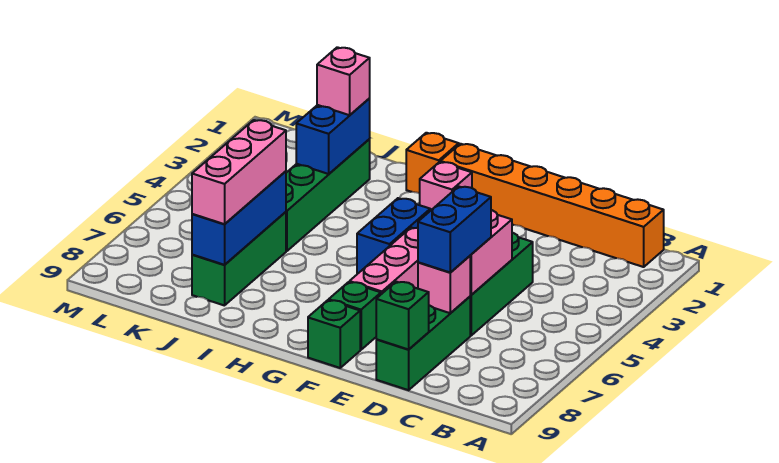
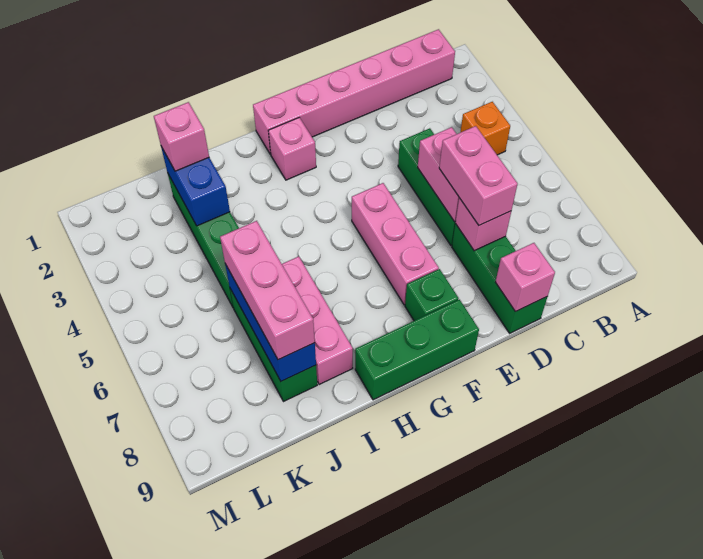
orange brick B1:G1 level 1 -> pink brick B1:G1 level 1
blue brick D6:D7 level 3 -> pink brick D6:D7 level 3
green brick D9 level 2 -> pink brick D9 level 2
green brick F9 level 1 -> green brick F9:H9 level 1
blue brick G4:G5 level 1 -> none
orange brick H1 level 1 -> orange brick B4 level 1
none -> pink brick I6:I8 level 1

